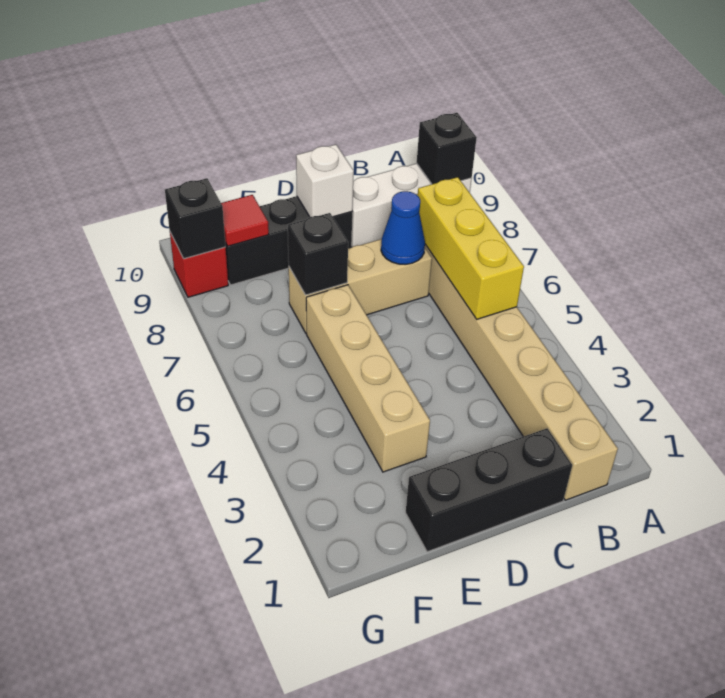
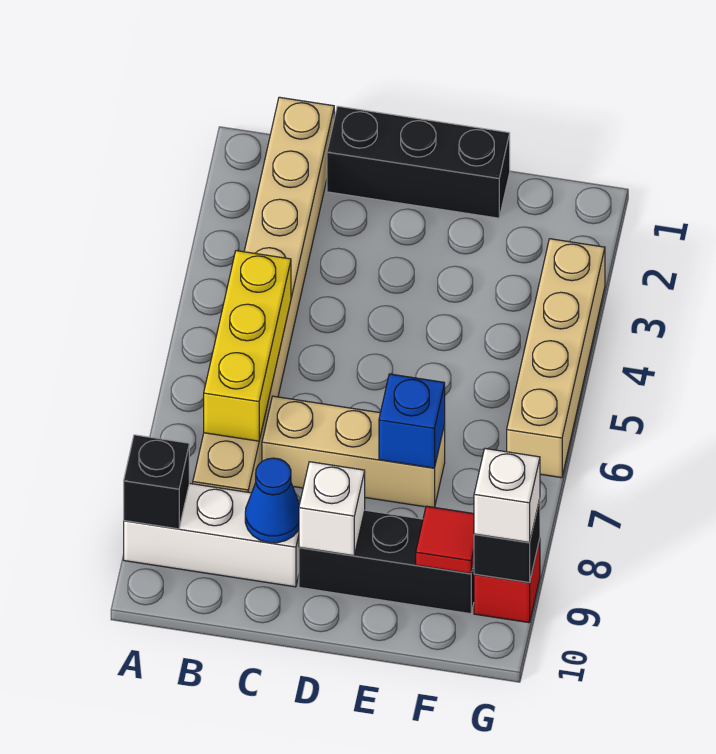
blue cone C7 level 2 -> blue cone C9 level 2
tan brick E3:E6 level 1 -> tan brick G3:G6 level 1
black brick E7 level 2 -> blue brick E7 level 2
none -> white brick G9 level 3

